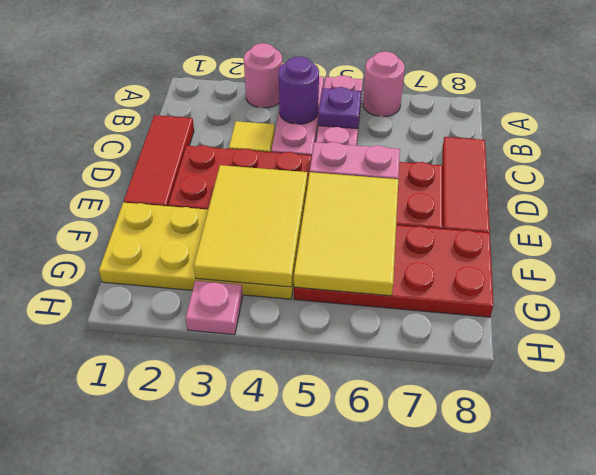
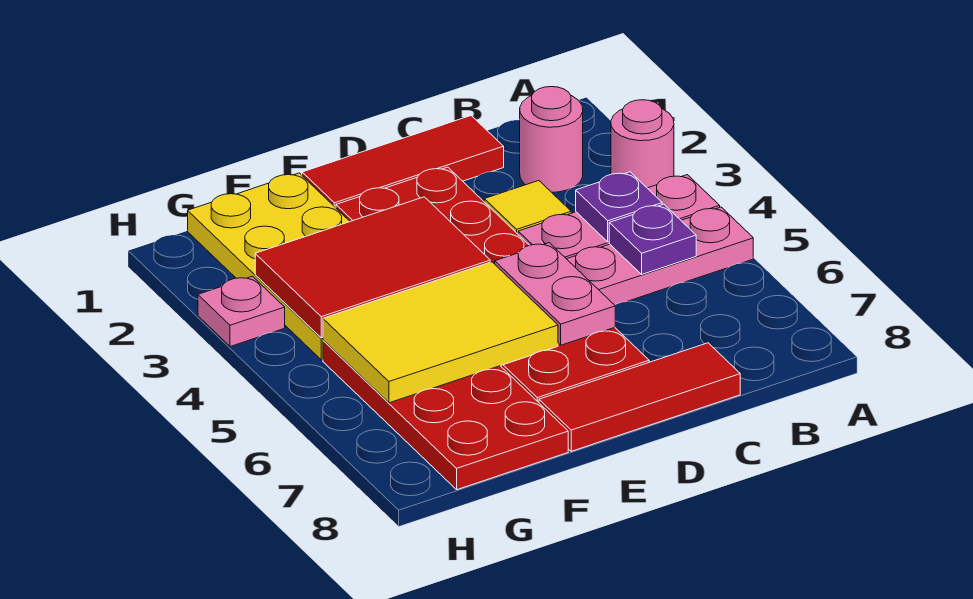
pink round brick A6 level 1 -> pink round brick B2 level 1
purple round brick B4 level 2 -> purple plate B4 level 2
yellow tile E3:G4 level 2 -> red tile E3:G4 level 2

